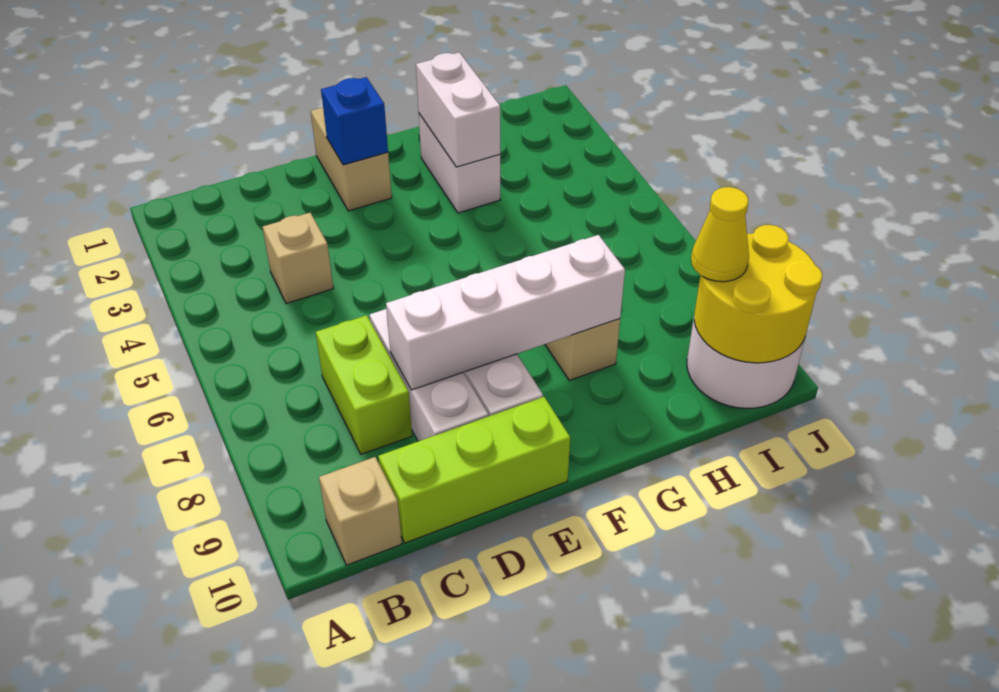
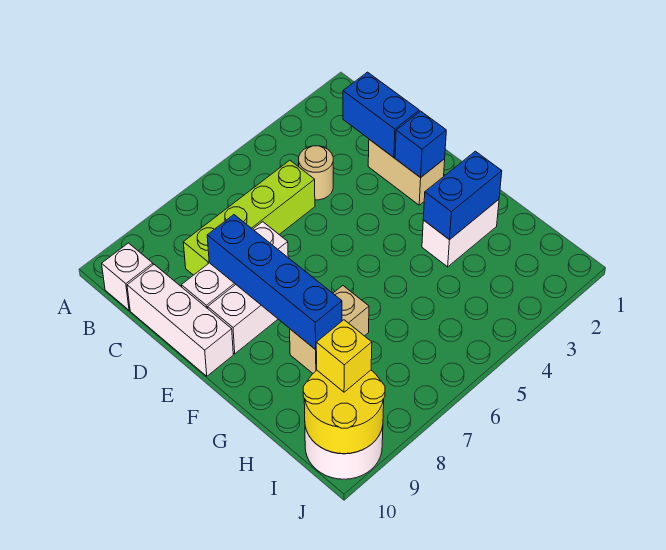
tan brick B10 level 1 -> white brick B10 level 1
none -> blue brick C2:D2 level 2
tan brick C4 level 1 -> tan round brick C4 level 1
lime brick C7:C8 level 1 -> lime brick C5:C8 level 1
lime brick C10:E10 level 1 -> white brick C10:E10 level 1
white brick D8:G8 level 2 -> blue brick D8:G8 level 2
tan brick E1:E2 level 1 -> tan brick D2:E2 level 1
white brick G2:G3 level 2 -> blue brick G2:G3 level 2
yellow cone I9 level 3 -> yellow brick I9 level 3

